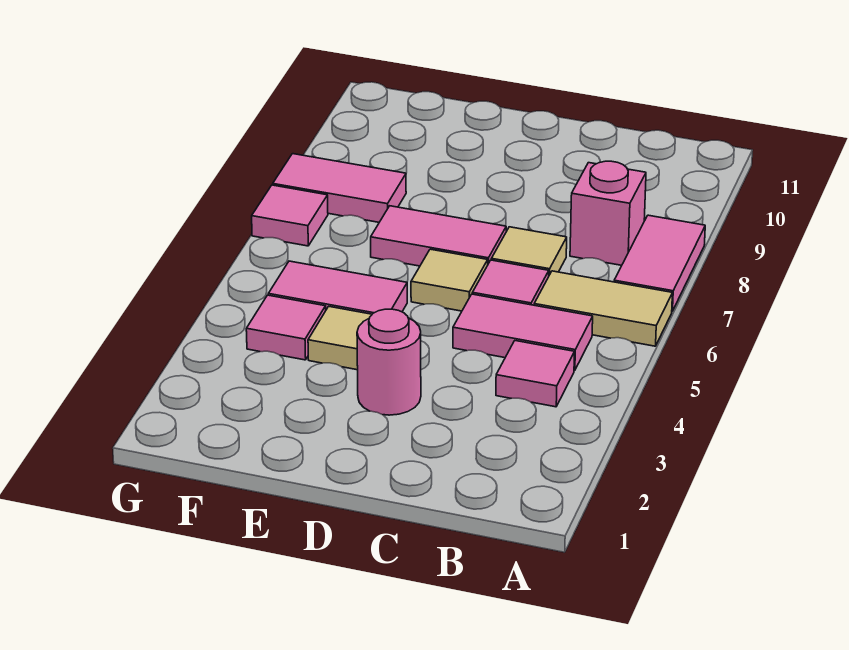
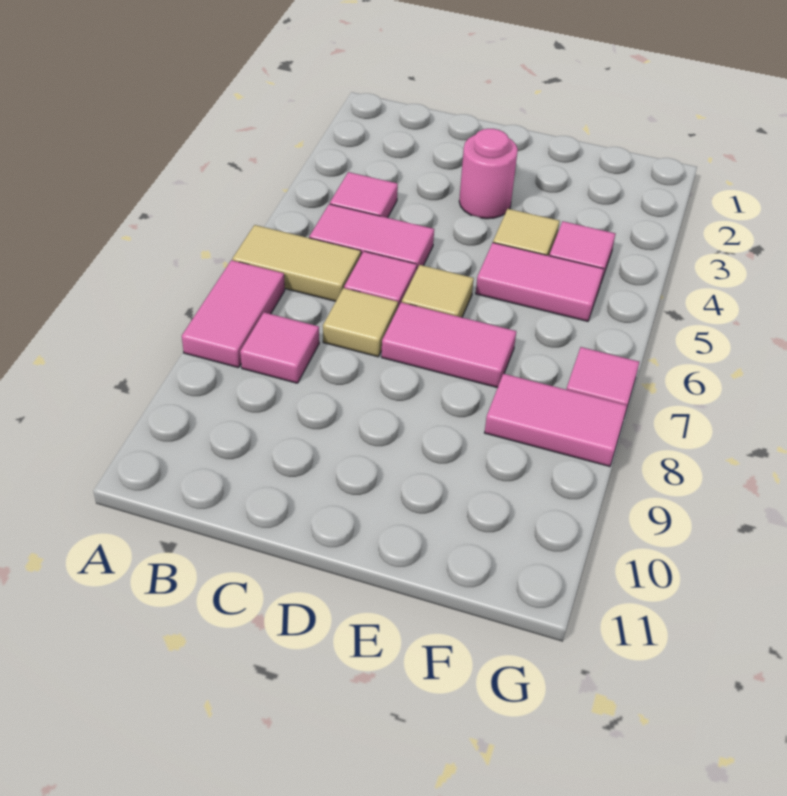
pink brick B8 level 1 -> pink tile B8 level 1

